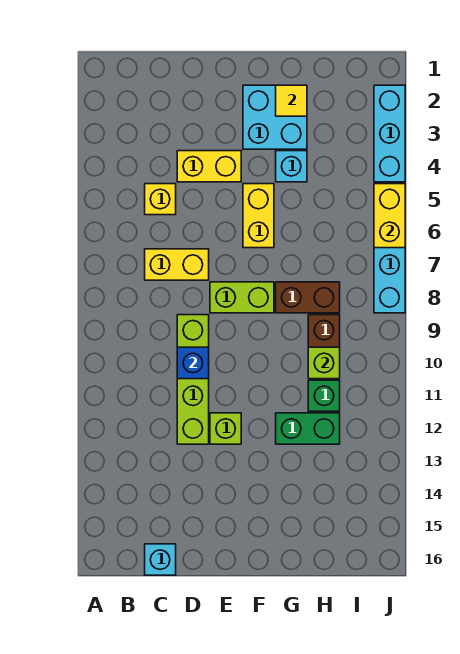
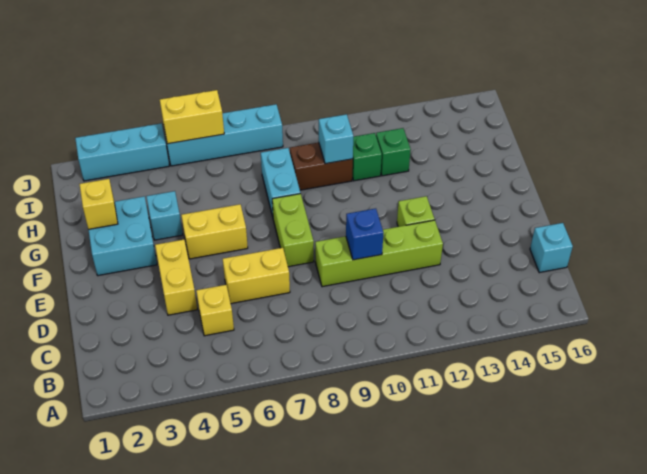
yellow brick C7:D7 level 1 -> yellow brick D6:D7 level 1
yellow tile G2 level 2 -> yellow brick G2 level 2
brown brick G8:H8 level 1 -> cyan brick G8:H8 level 1
green brick G12:H12 level 1 -> green brick H12 level 1
lime brick H10 level 2 -> cyan brick H10 level 2

